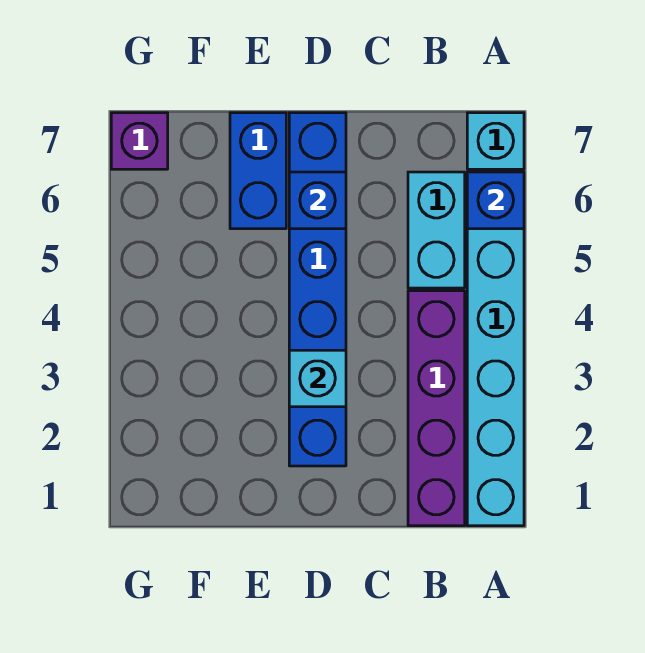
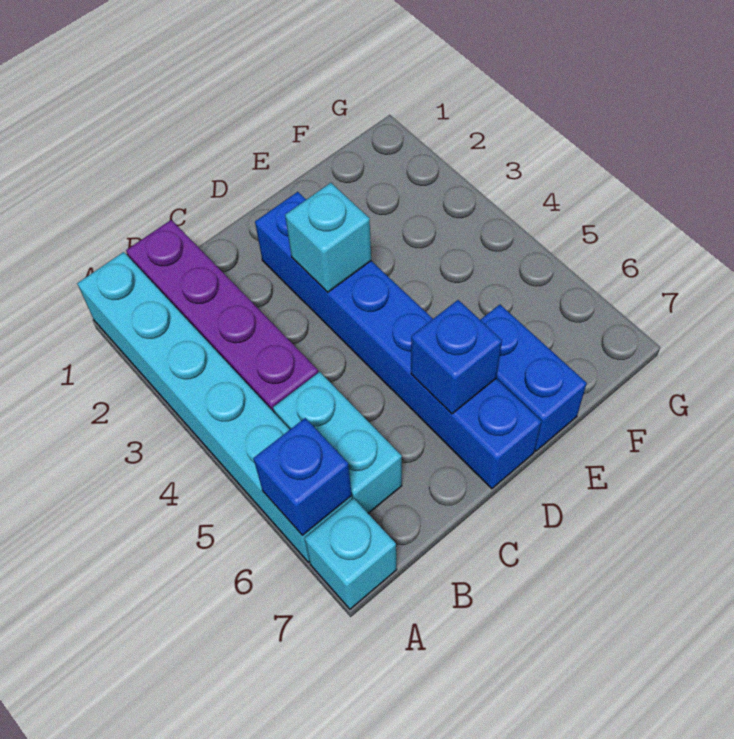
purple brick G7 level 1 -> none

